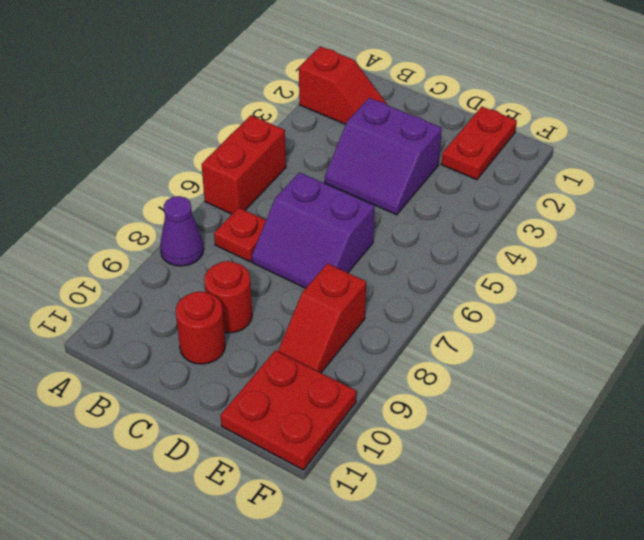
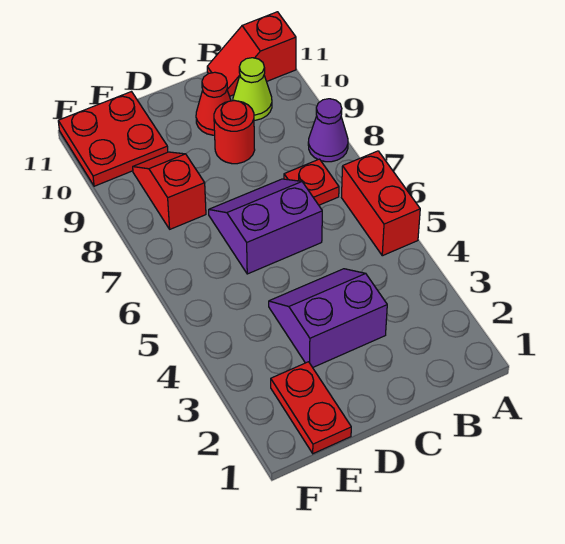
red slope A2:B2 level 1 top A -> red slope A11:B11 level 1 top A
none -> lime cone B10 level 1
red round brick C10 level 1 -> red cone C10 level 1

